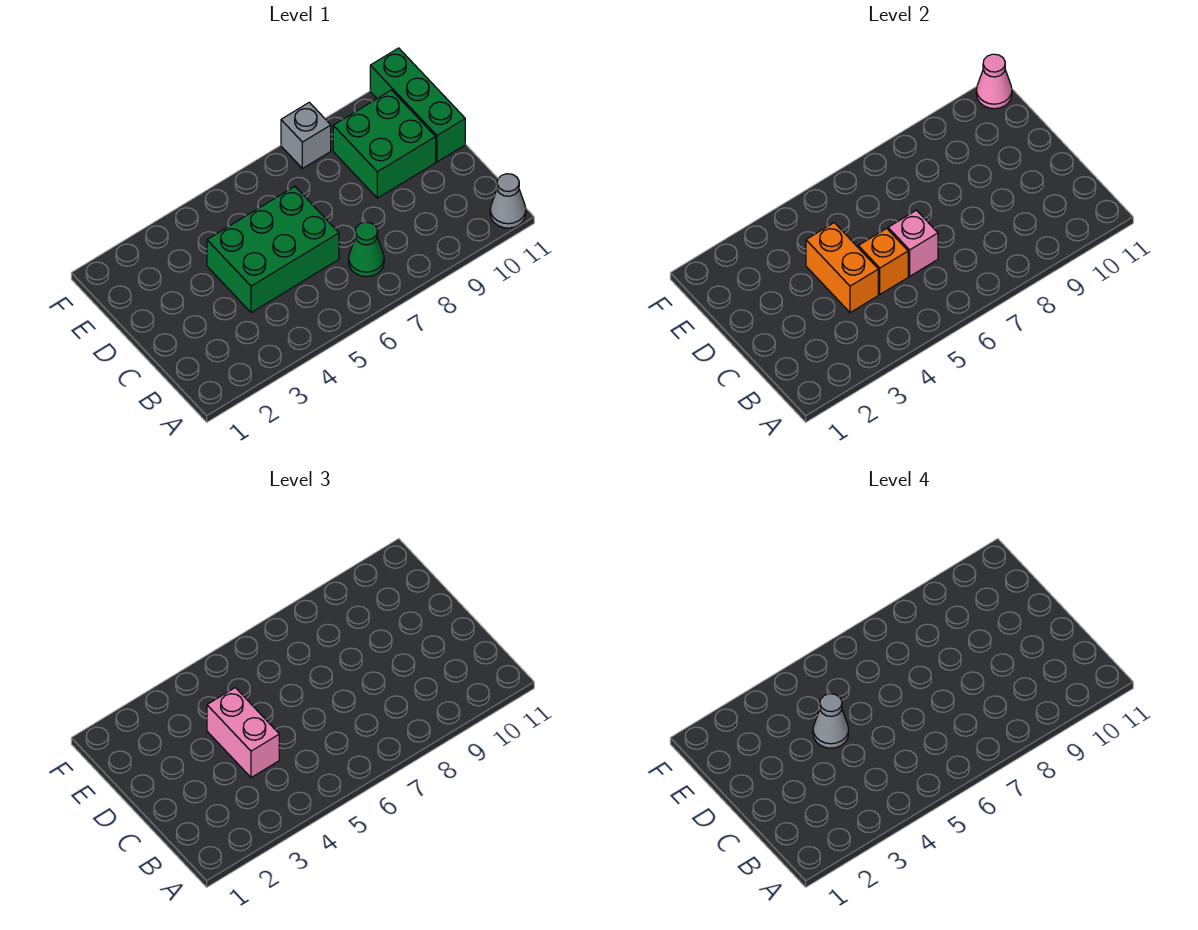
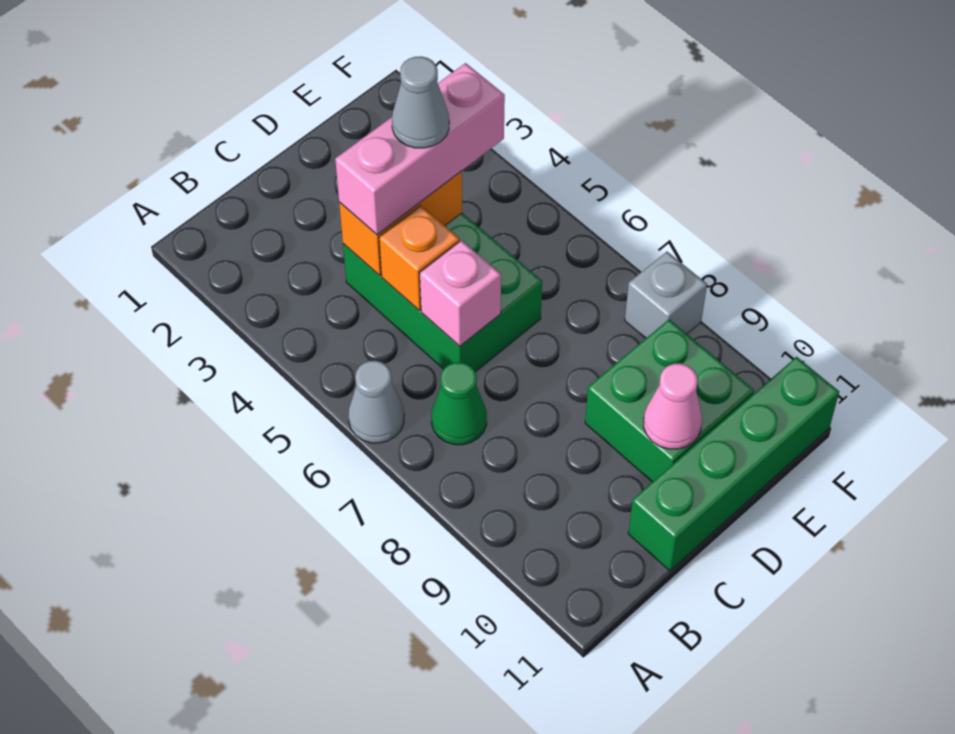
grey cone A11 level 1 -> grey cone A6 level 1
pink brick C4:D4 level 3 -> pink brick C4:E4 level 3
green brick D11:F11 level 1 -> green brick C11:F11 level 1
pink cone F11 level 2 -> pink cone D10 level 2

